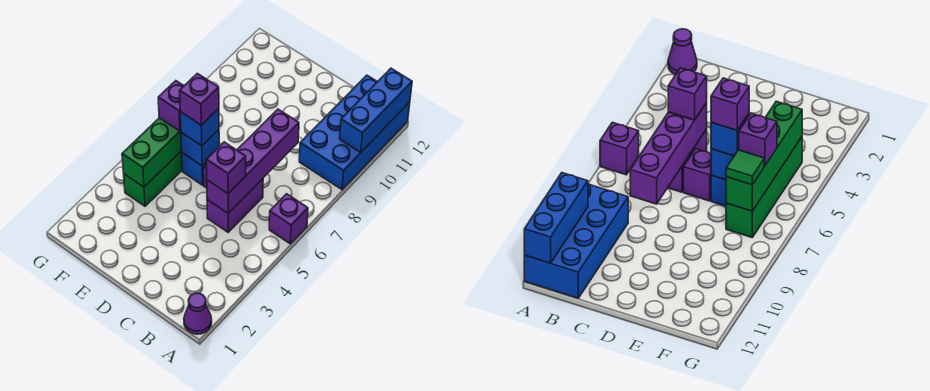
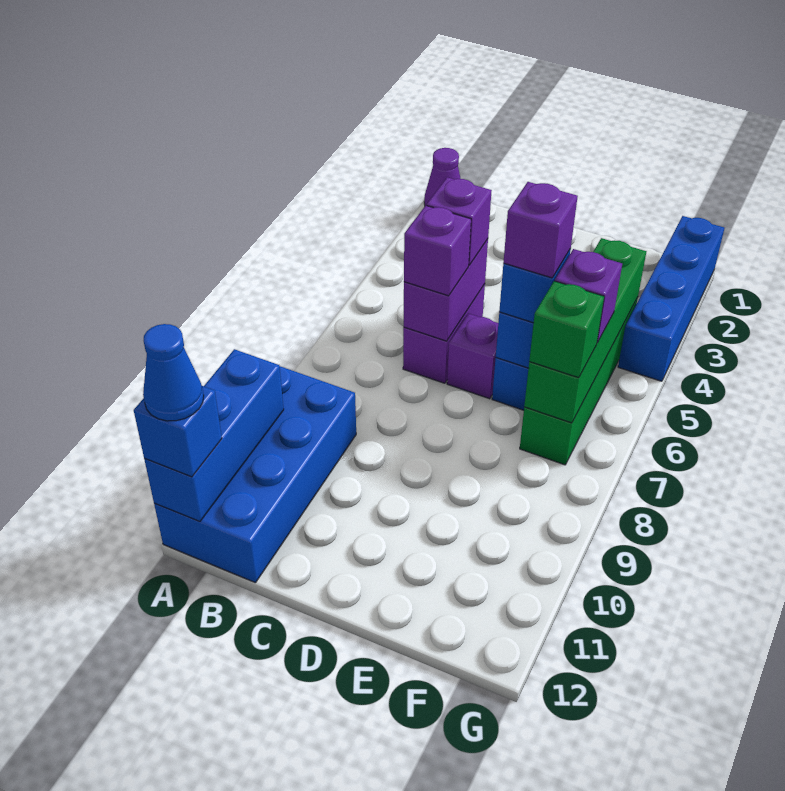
purple brick A6 level 1 -> purple brick C6 level 3
none -> blue brick A12 level 3
none -> blue cone A12 level 4
purple brick C5:C8 level 2 -> purple brick C5:C6 level 2
green tile F7 level 3 -> green brick F7 level 3
none -> blue brick G1:G4 level 1

